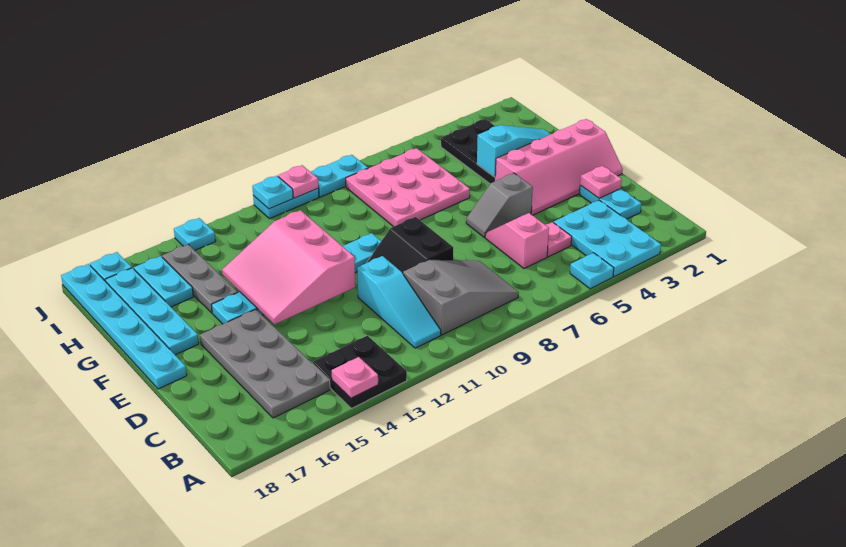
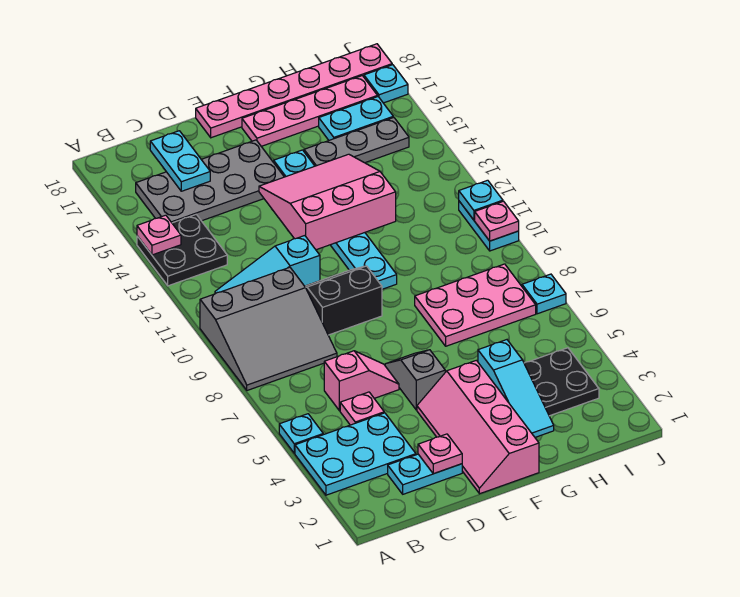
grey slope B8:C10 level 1 top 10 -> grey slope A8:C10 level 1 top 10
cyan plate E18:J18 level 1 -> pink plate E18:J18 level 1
cyan plate F17:I17 level 1 -> pink plate F17:I17 level 1
pink plate G6:I8 level 1 -> pink plate G7:I8 level 1
cyan plate J8:J9 level 1 -> cyan plate C16:C17 level 2
cyan plate J14 level 1 -> cyan plate J7 level 1

